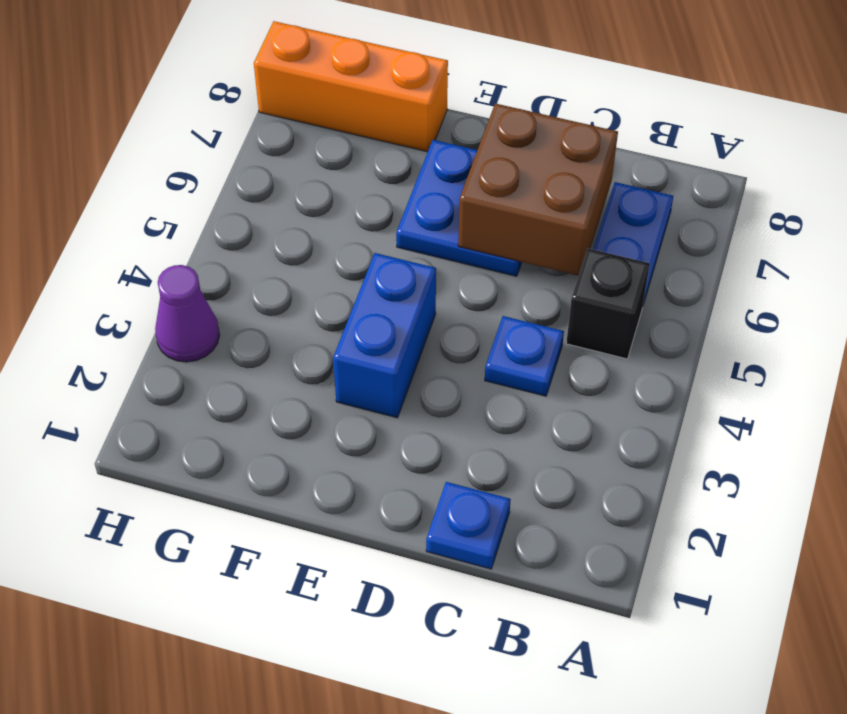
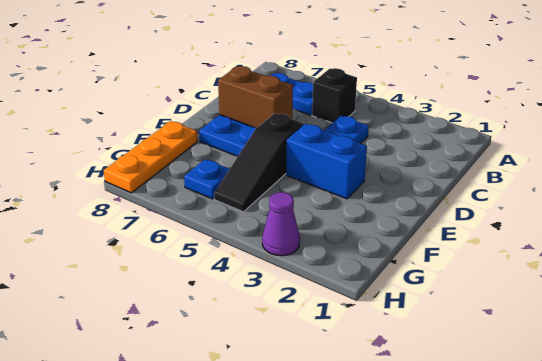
blue plate C1 level 1 -> blue plate G6 level 1
brown brick C6:D7 level 2 -> brown brick D6:D7 level 2
none -> black slope E5:G5 level 1 top E
orange brick F8:H8 level 1 -> orange plate F8:H8 level 1

